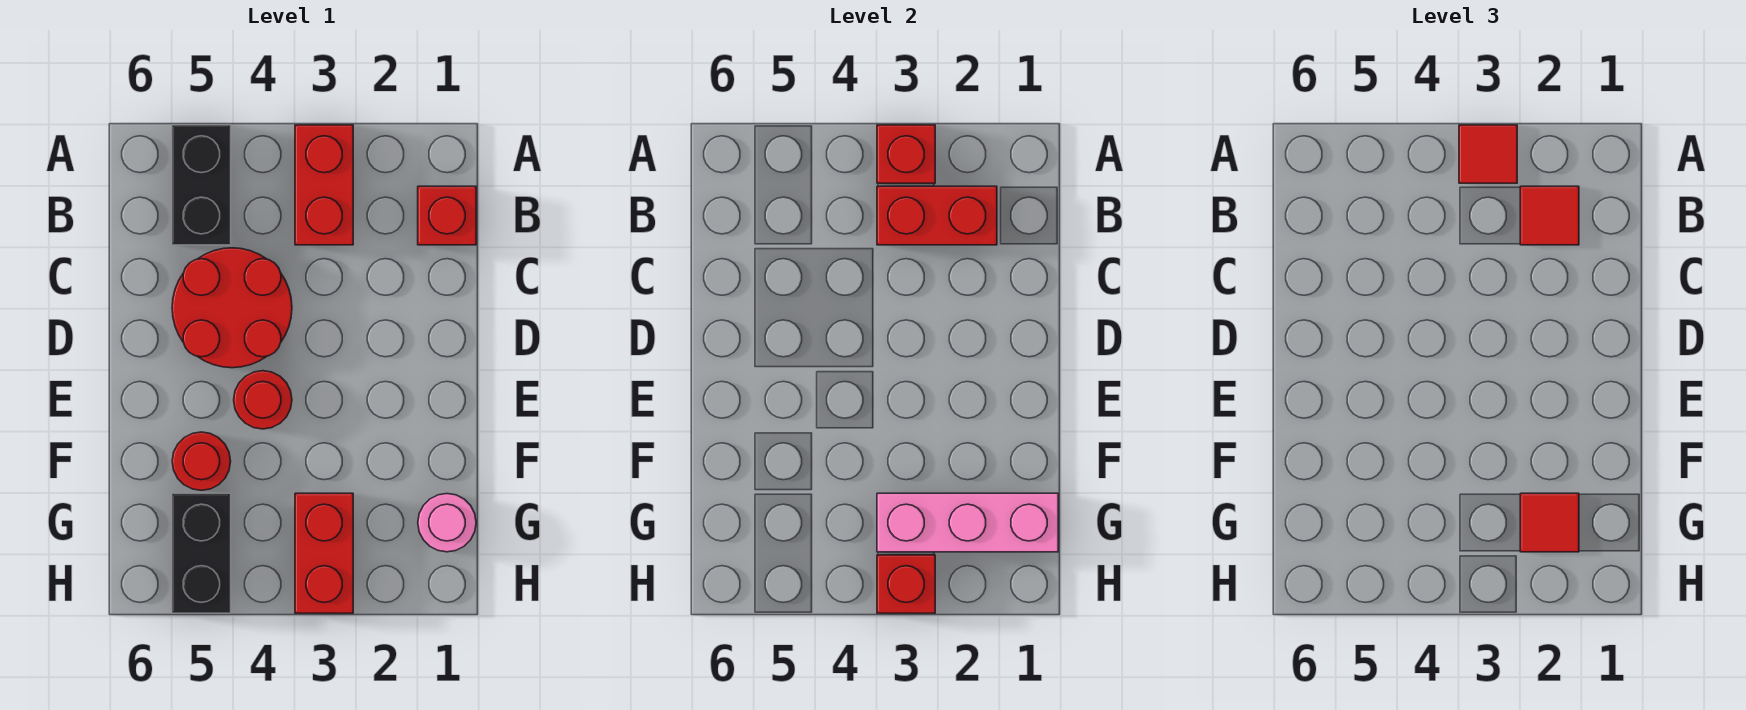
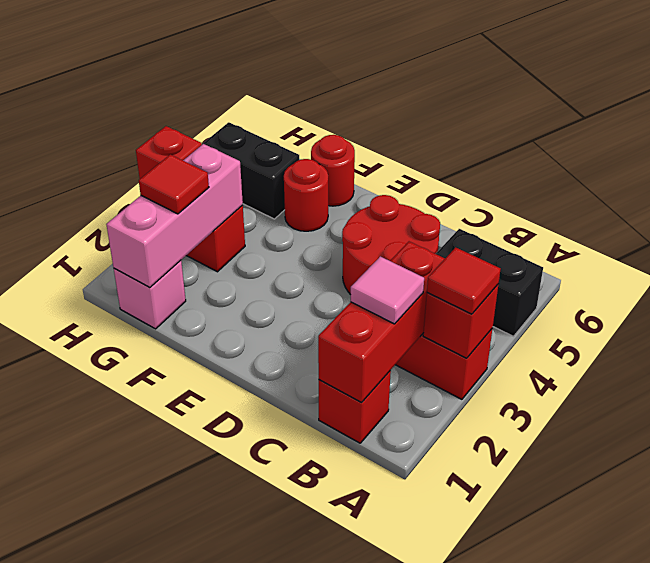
red brick B2:B3 level 2 -> red brick B1:B3 level 2
red tile B2 level 3 -> pink tile B2 level 3
red round brick E4 level 1 -> red round brick F6 level 1
pink round brick G1 level 1 -> pink brick G1 level 1

